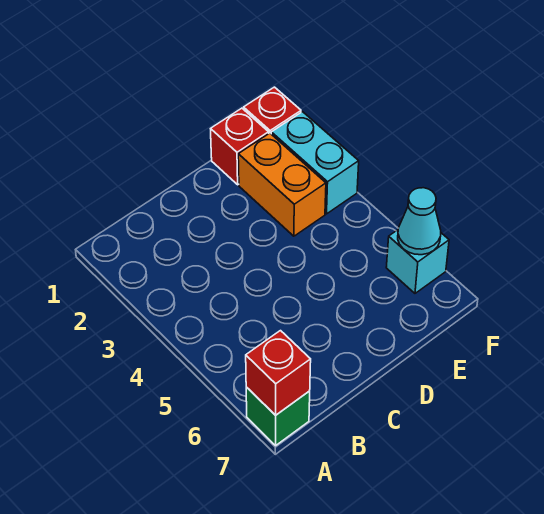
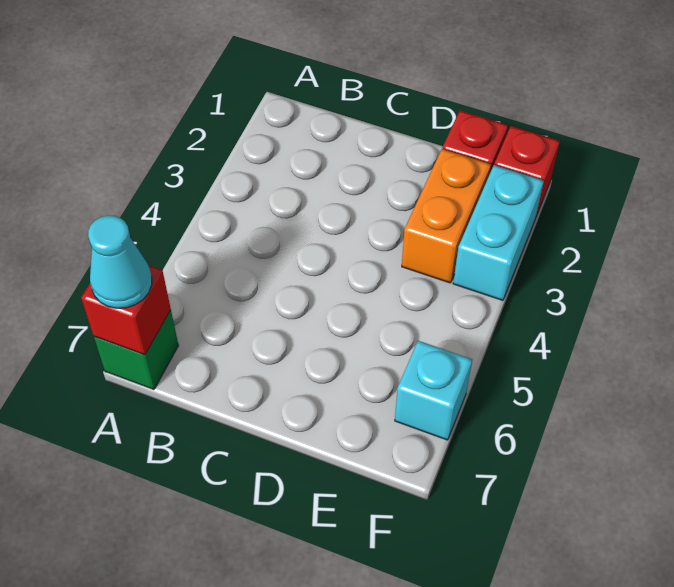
cyan cone F6 level 2 -> cyan cone A7 level 3

